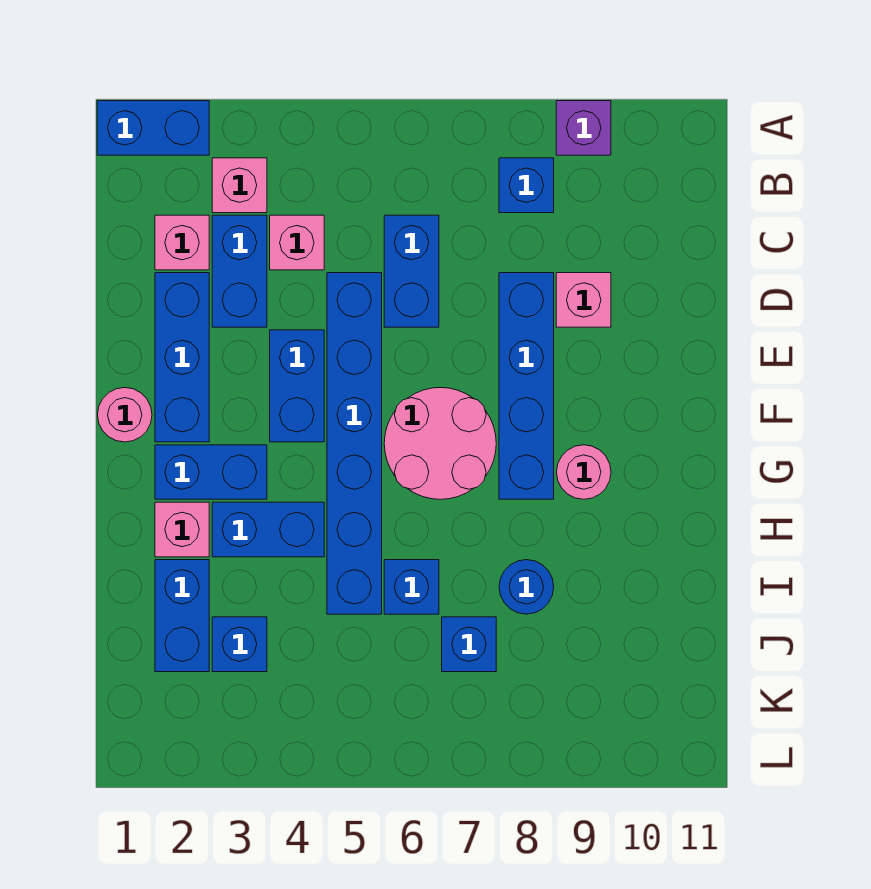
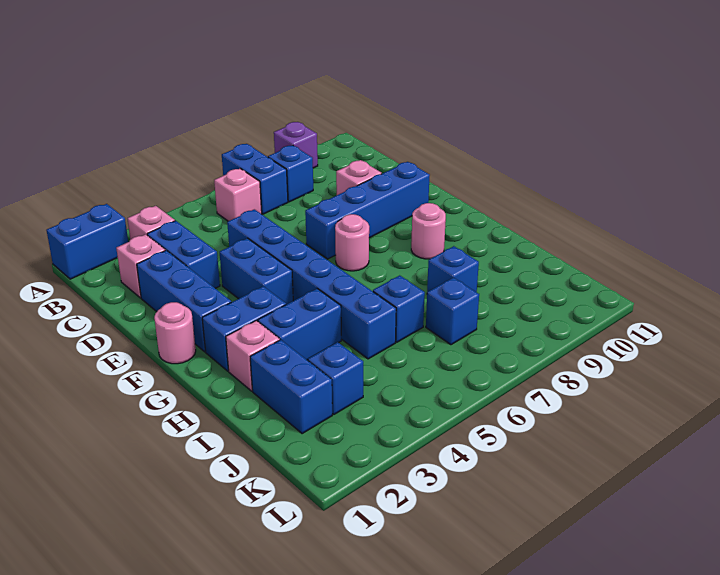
pink brick C4 level 1 -> pink brick B6 level 1
blue brick C6:D6 level 1 -> blue brick A7:B7 level 1
blue brick D8:G8 level 1 -> blue brick E7:E10 level 1
pink round brick F6:G7 level 1 -> pink round brick F7 level 1
blue round brick I8 level 1 -> blue brick I8 level 1

